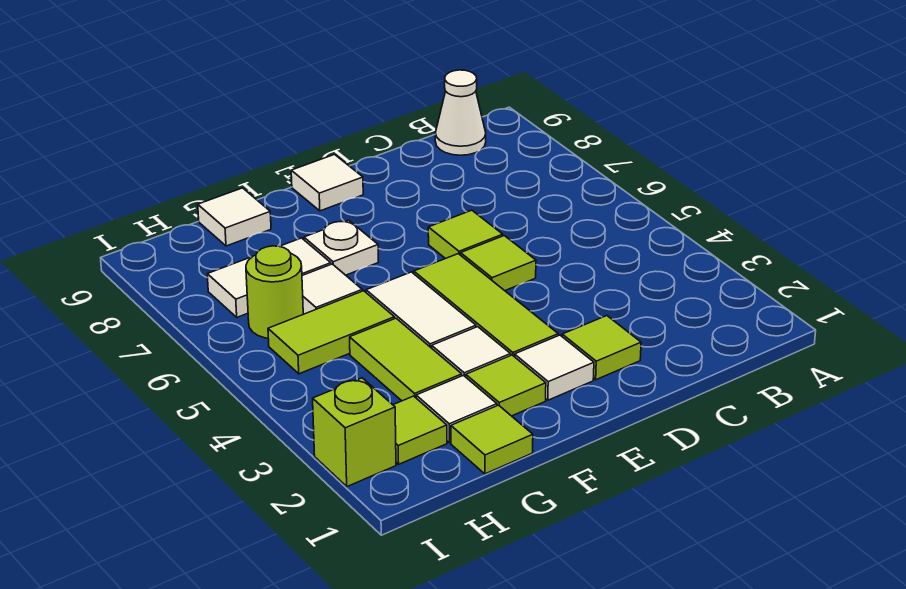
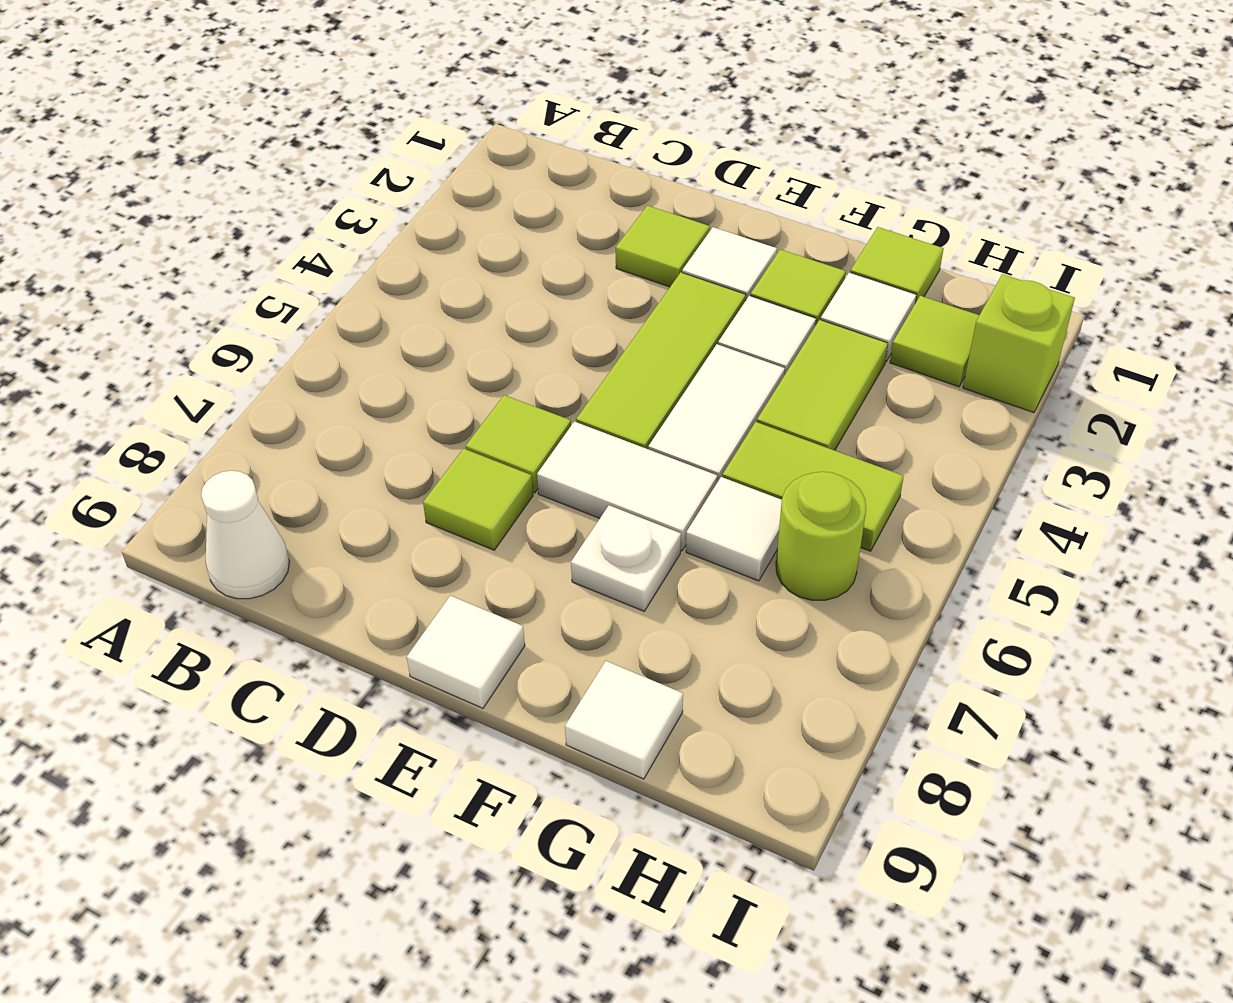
lime tile D5 level 1 -> lime tile D7 level 1
white tile G7:H7 level 1 -> white tile E6:F6 level 1

